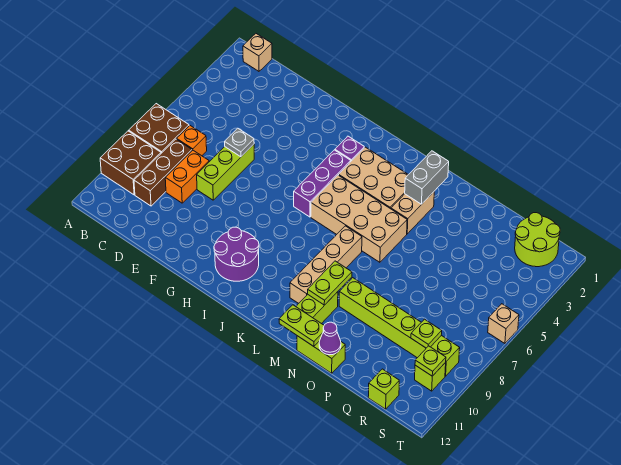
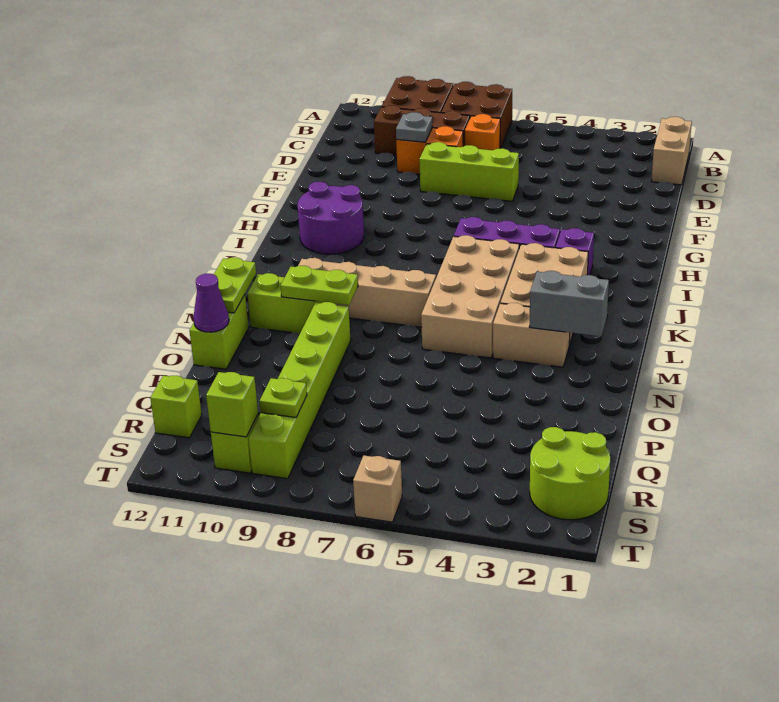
tan brick B1 level 1 -> tan brick B1:C1 level 1
grey plate E6 level 2 -> grey plate D9 level 2
lime plate S10 level 2 -> lime brick S10 level 2

